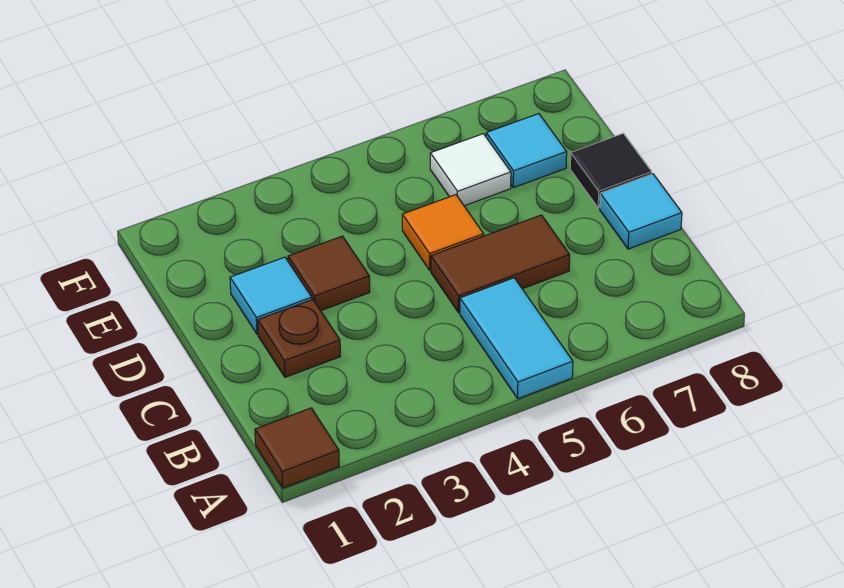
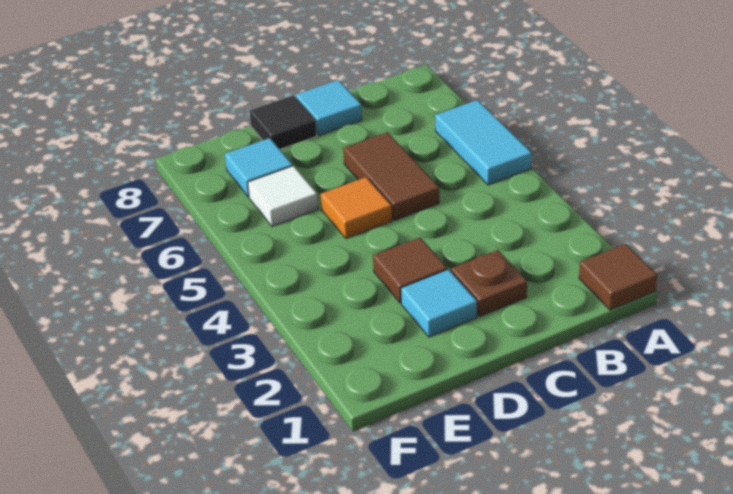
cyan tile A5:B5 level 1 -> cyan tile A5:A6 level 1

